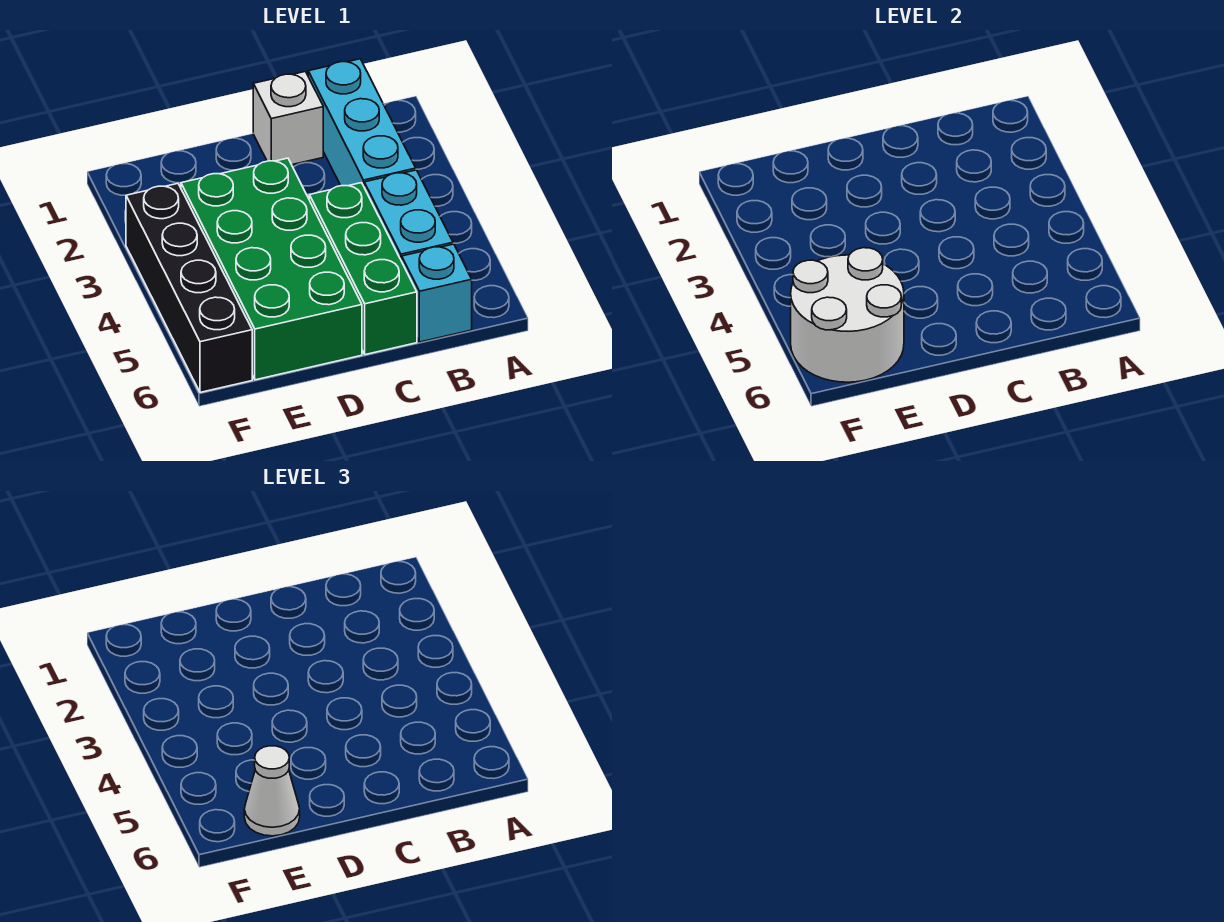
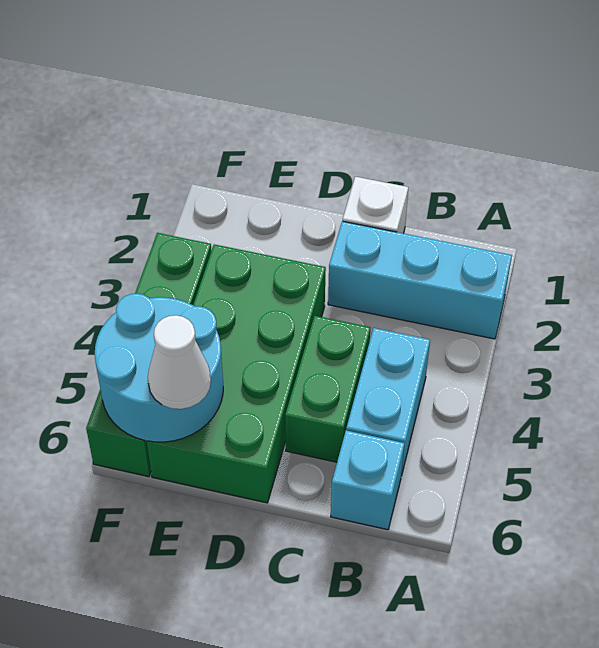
cyan brick B1:B3 level 1 -> cyan brick A2:C2 level 1
green brick C4:C6 level 1 -> green brick C4:C5 level 1
white round brick E5:F6 level 2 -> cyan round brick E5:F6 level 2
black brick F3:F6 level 1 -> green brick F3:F6 level 1

